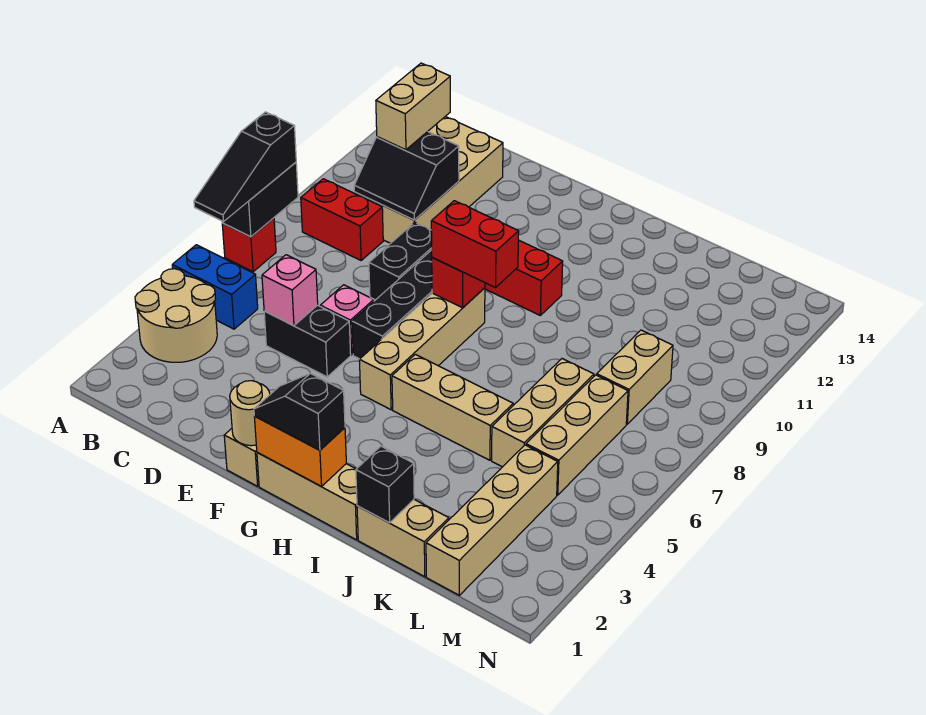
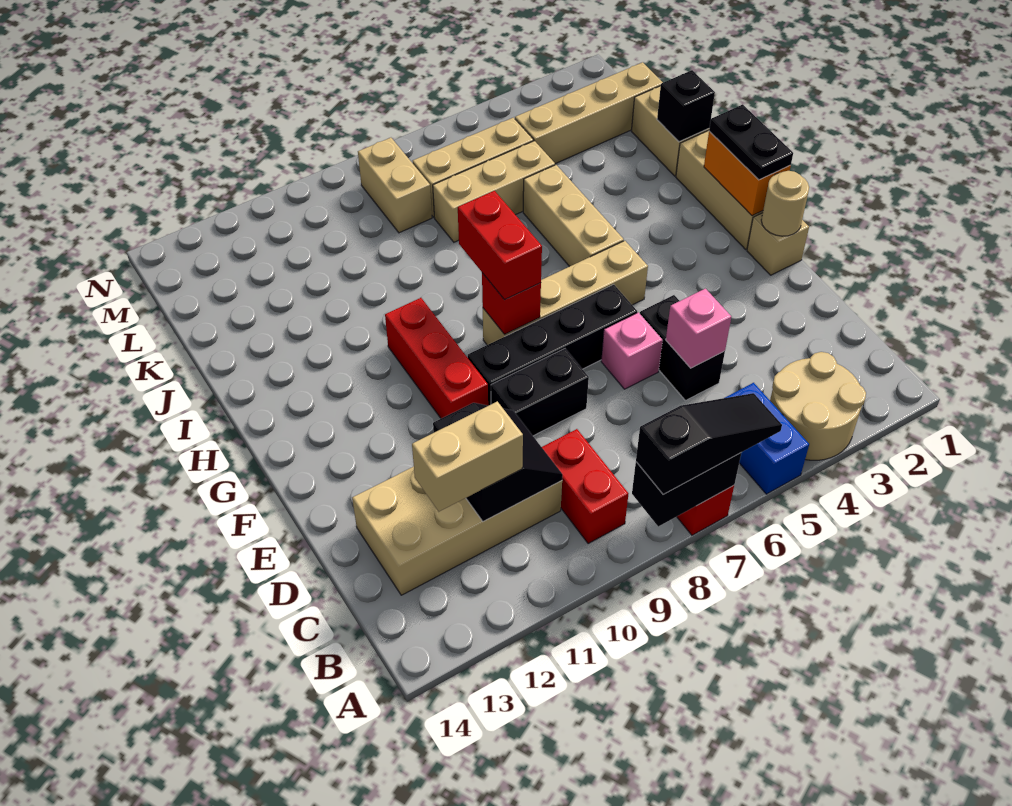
black slope G1:H1 level 3 top H -> black plate G1:H1 level 3
tan brick L8:L9 level 1 -> tan brick L8:M8 level 1

